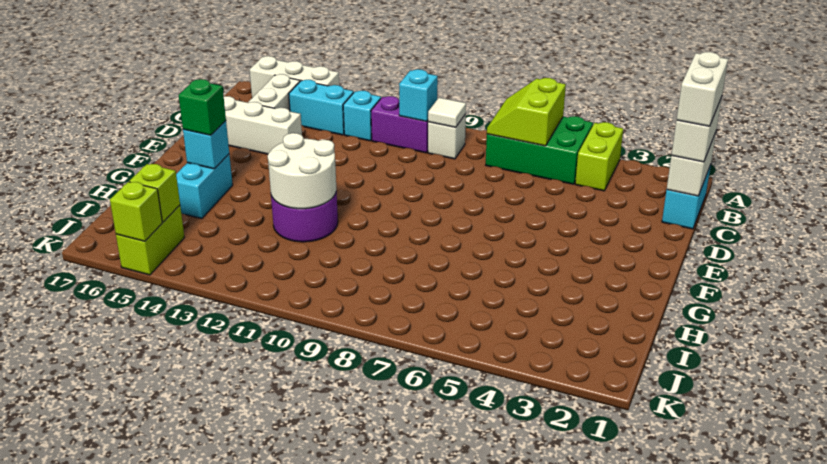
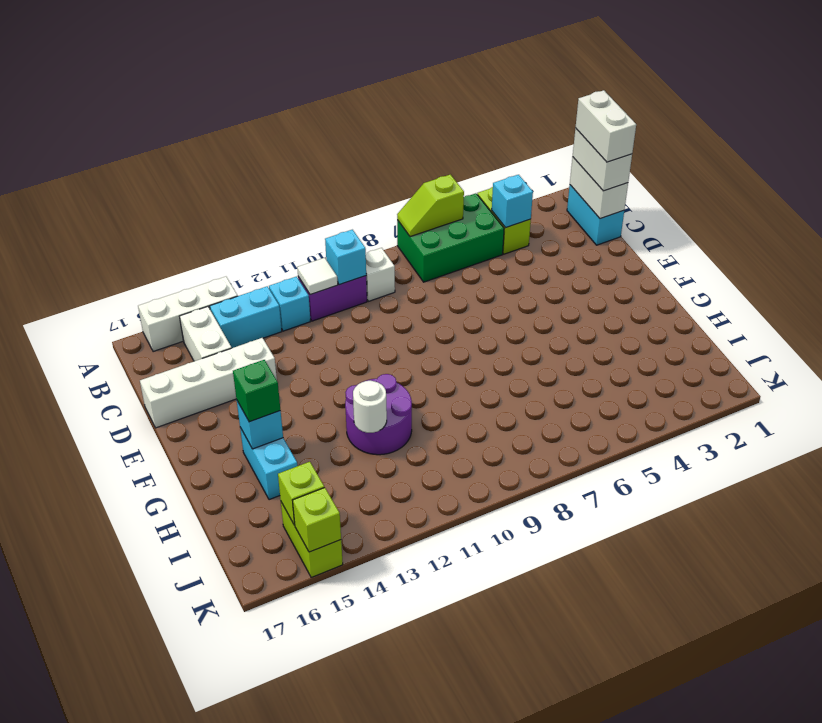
lime slope A6:B7 level 2 top 6 -> lime slope A6:A7 level 2 top 6
none -> cyan brick B4 level 2
white tile B9 level 2 -> white tile B11 level 2
white round brick G11:H12 level 2 -> white round brick H12 level 2

